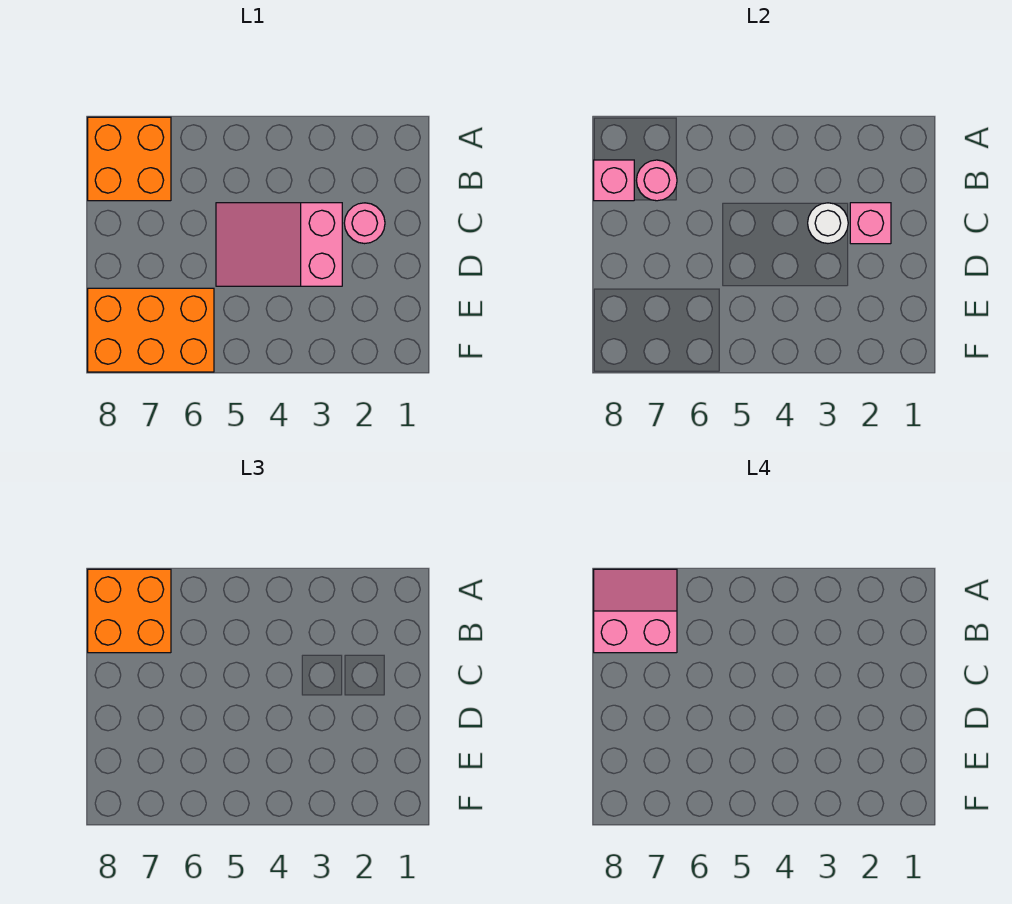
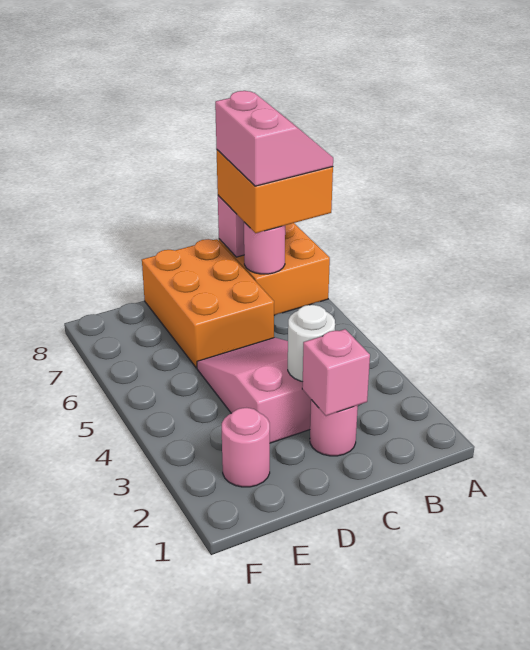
none -> pink round brick E2 level 1
orange brick E6:F8 level 1 -> orange brick C6:D8 level 1

